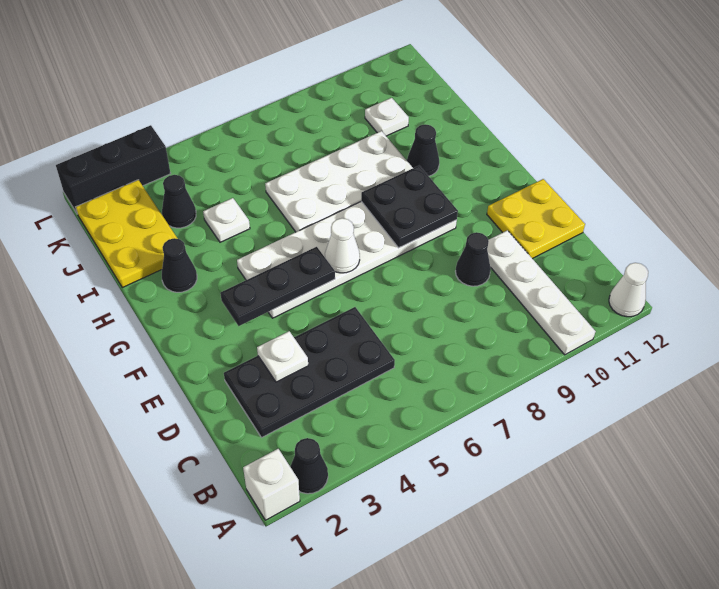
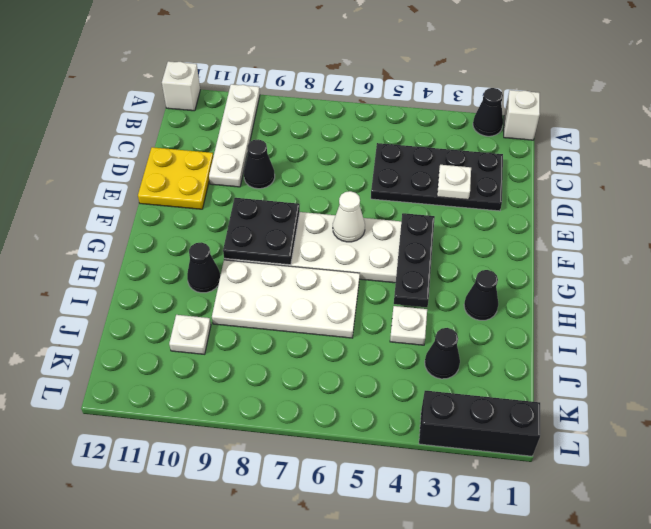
white cone A12 level 1 -> white brick A12 level 1
black plate F3:F5 level 2 -> black plate F4:H4 level 2
yellow plate I1:K2 level 1 -> none

